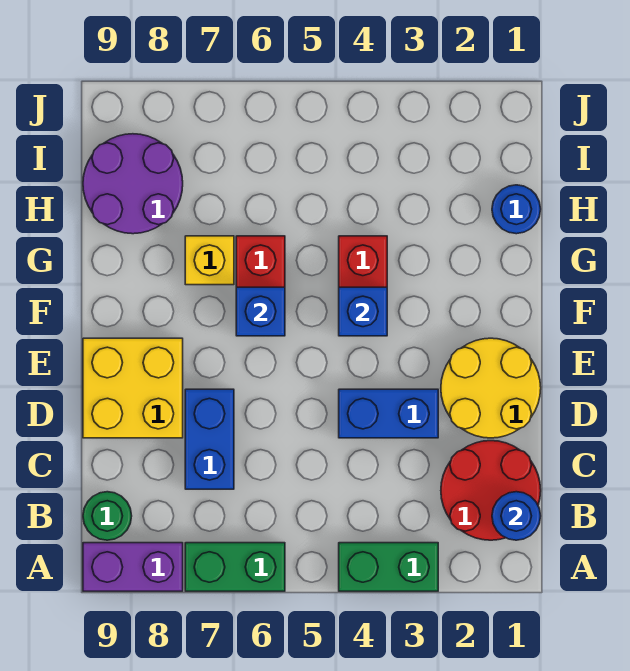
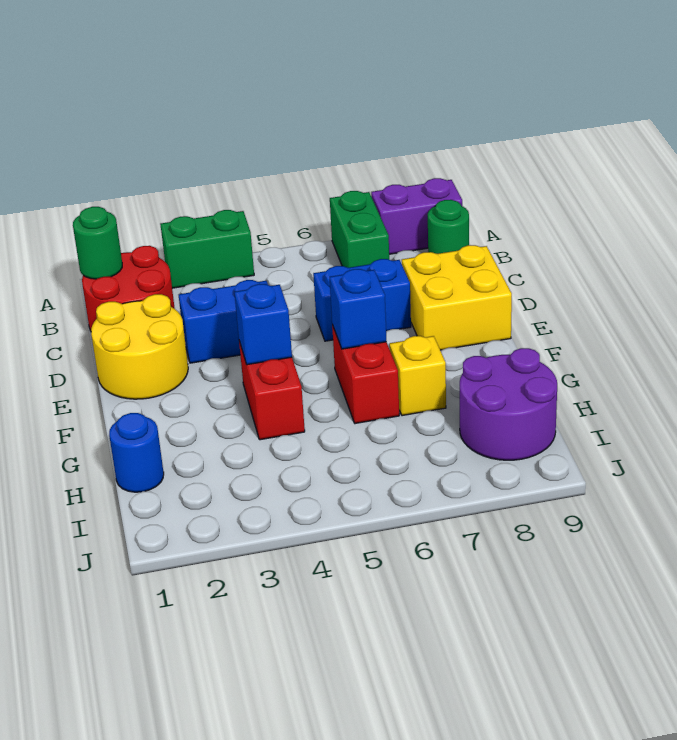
green brick A6:A7 level 1 -> green brick A7:B7 level 1
blue round brick B1 level 2 -> green round brick B1 level 2
blue brick C7:D7 level 1 -> blue brick D6:D7 level 1

